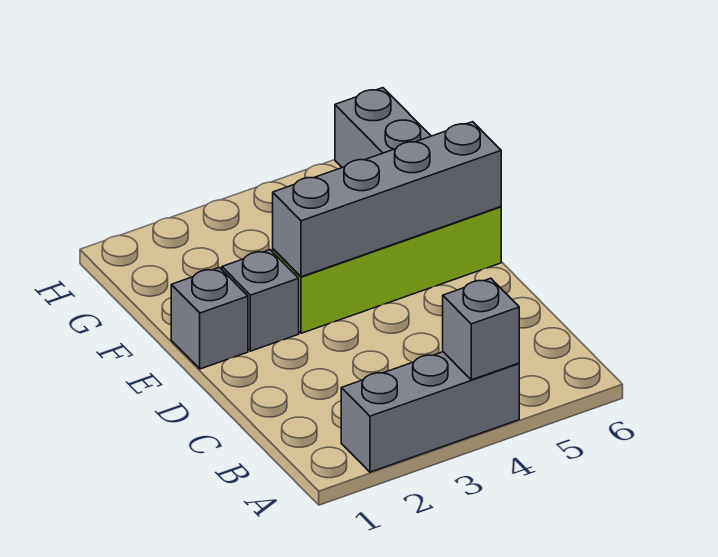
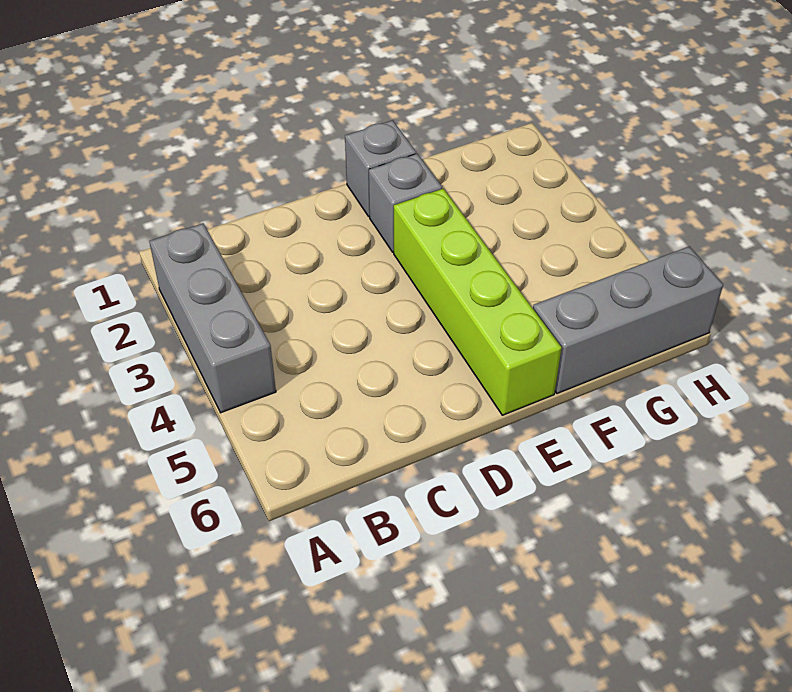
grey brick A4 level 2 -> none
grey brick E3:E6 level 2 -> none

